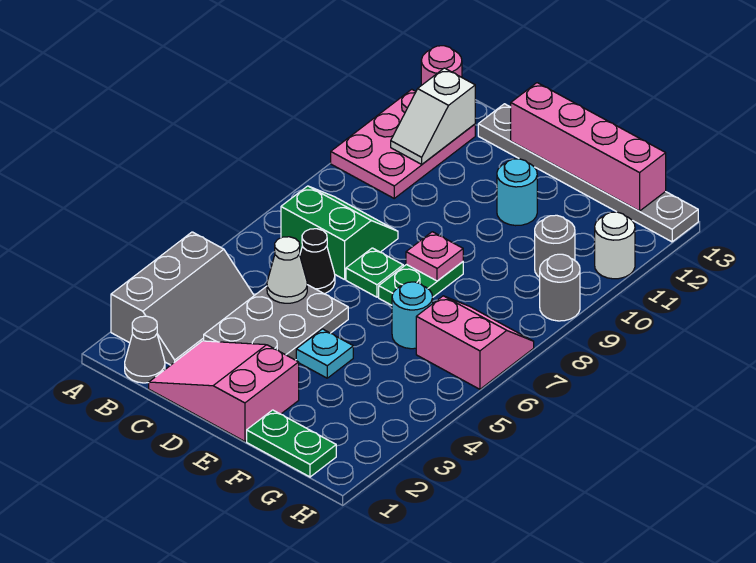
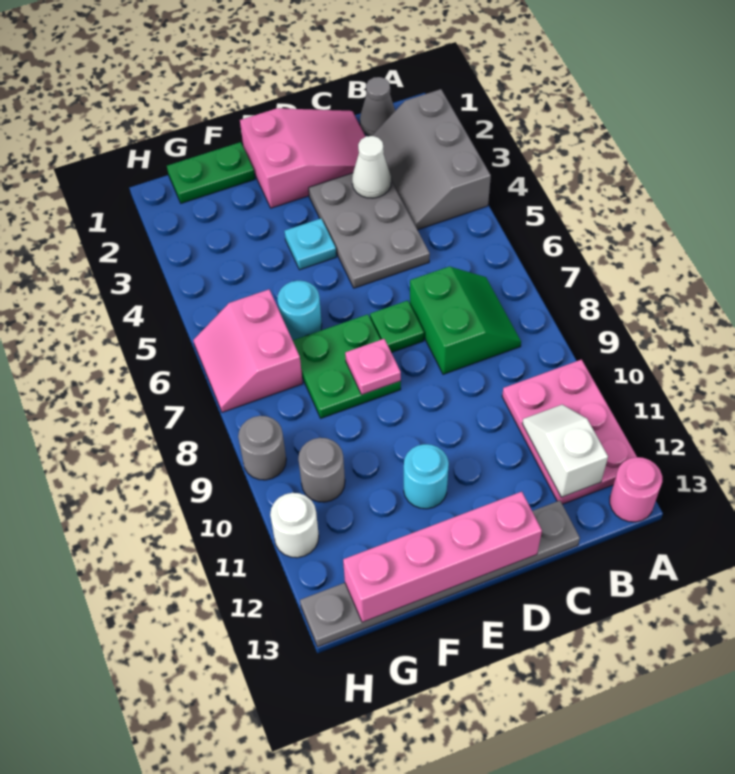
green slope B7:C8 level 1 top 7 -> green slope B7:C8 level 1 top C
white cone C5 level 2 -> white cone C3 level 2
black cone C6 level 1 -> none
green plate E7:E8 level 1 -> green plate E7:F8 level 1
pink slope G6:H7 level 1 top 6 -> pink slope G6:H7 level 1 top G

